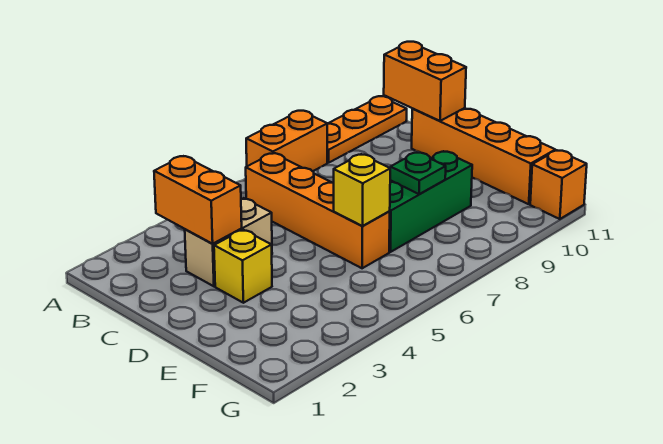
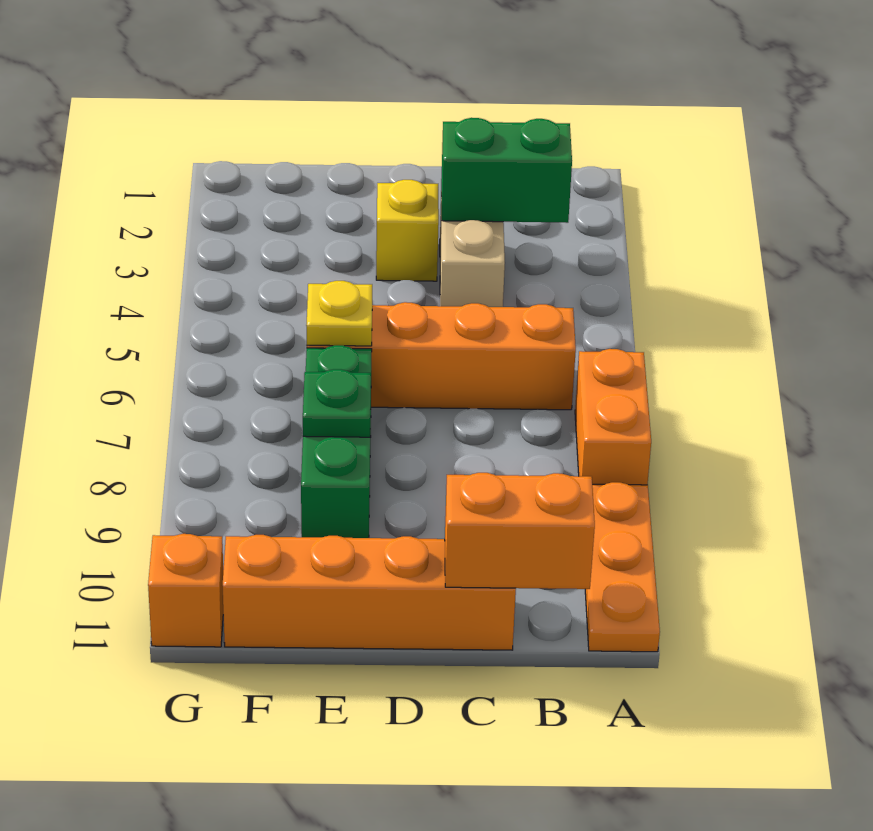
orange brick B3:C3 level 2 -> green brick B3:C3 level 2
yellow brick E6 level 2 -> yellow plate E6 level 2

